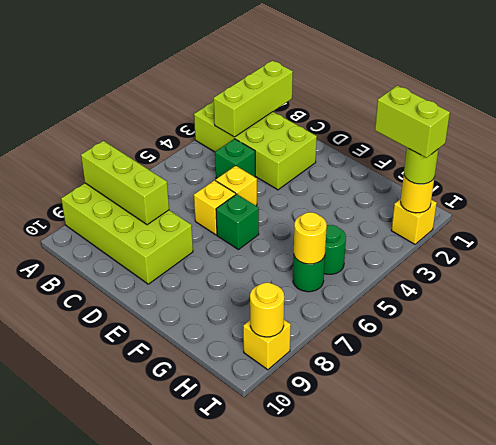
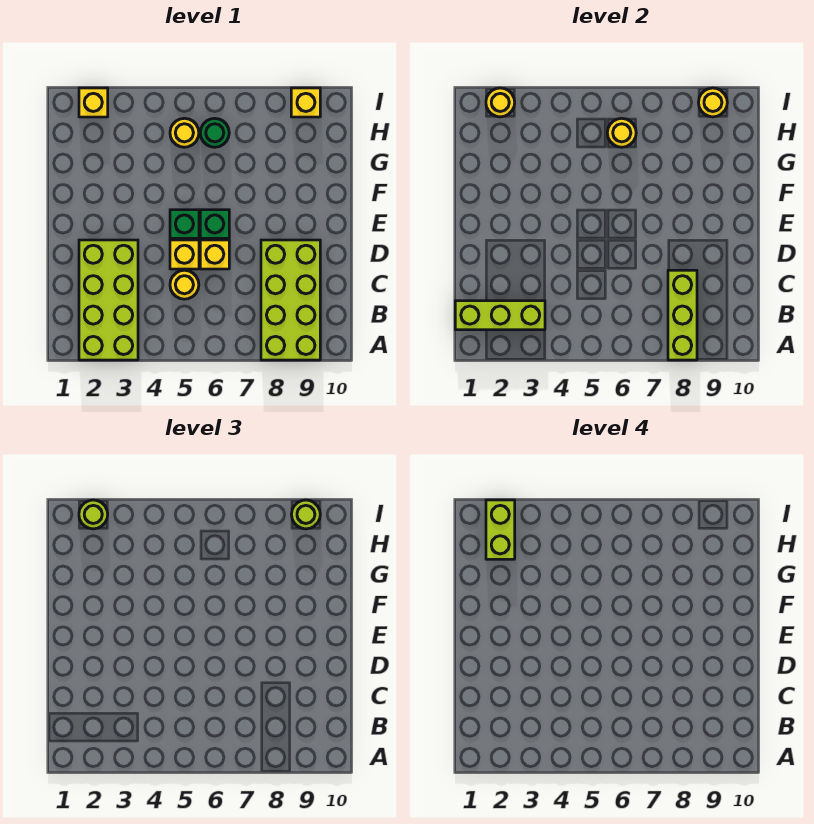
green brick C4 level 1 -> green brick E5 level 1
none -> yellow round brick C5 level 1
green round brick H5 level 1 -> yellow round brick H5 level 1
none -> lime round brick I9 level 3

